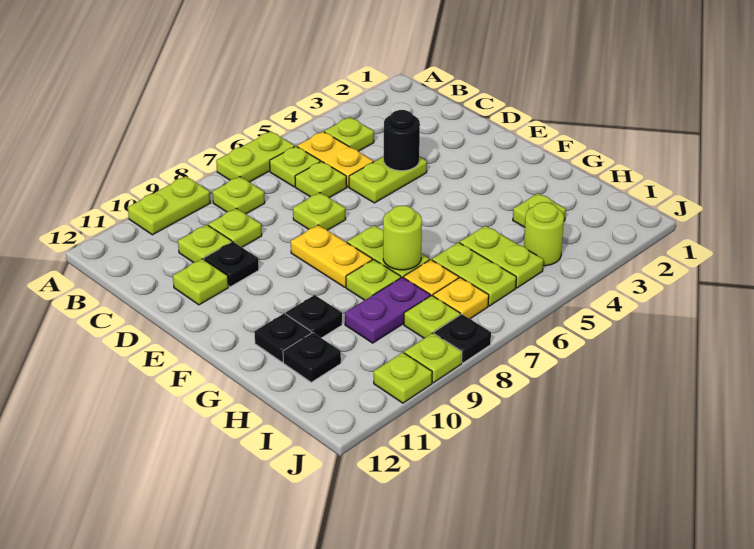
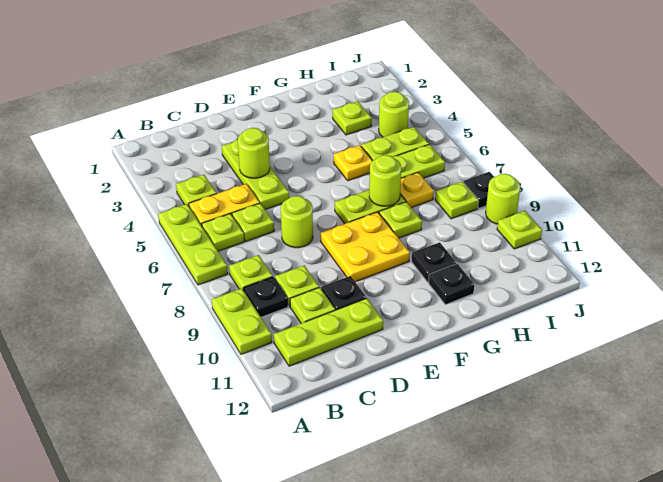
lime plate A6:A7 level 1 -> lime plate A5:A7 level 1
lime plate D4:D5 level 1 -> lime plate D3:D5 level 1
black round brick D4 level 2 -> lime round brick D4 level 2
lime plate D7 level 1 -> lime round brick D7 level 1
lime plate D11 level 1 -> lime plate B11:D11 level 1
yellow plate E8:F8 level 1 -> yellow plate E8:F9 level 1
purple plate H8:H9 level 1 -> none
black plate H11 level 1 -> black plate B9 level 1
yellow plate I7 level 1 -> yellow plate G5 level 1
lime plate J9 level 1 -> lime round brick J9 level 1

